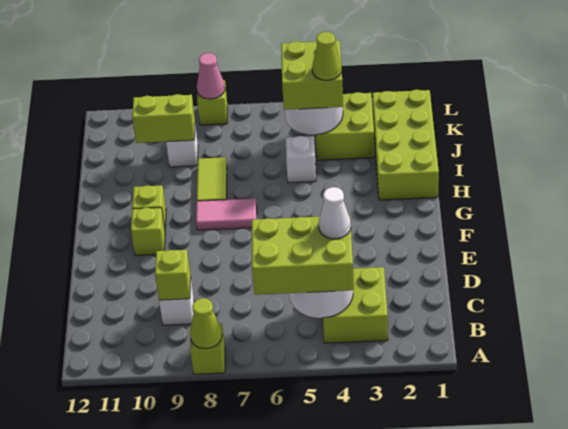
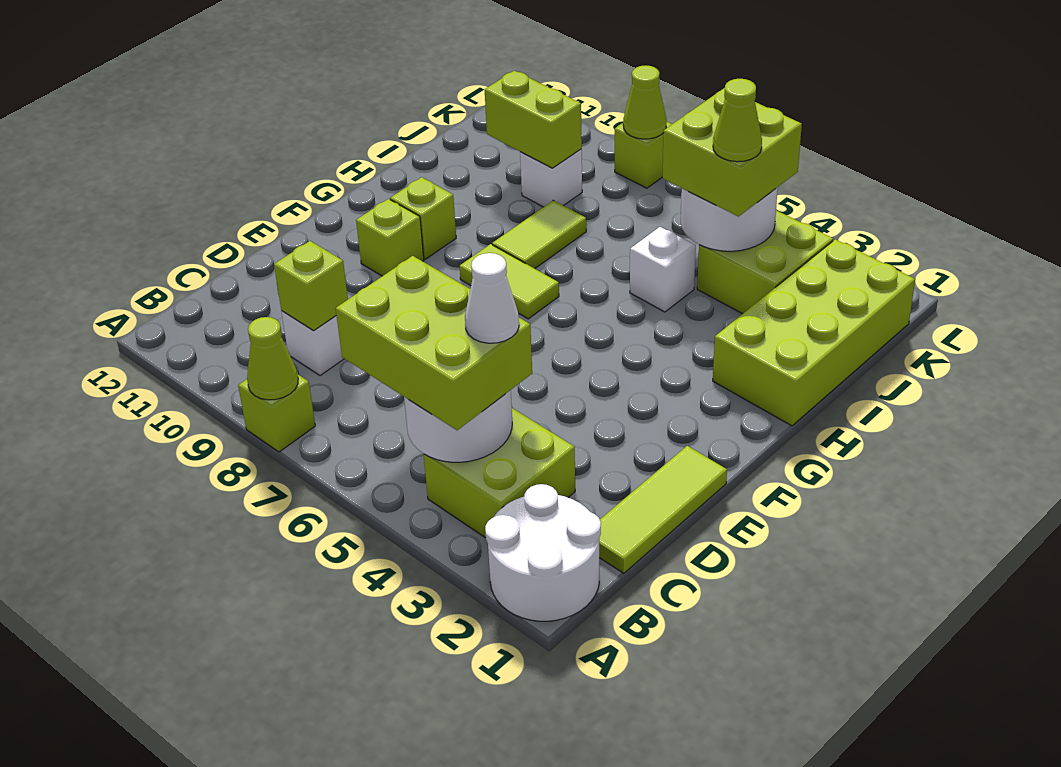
none -> white round brick A1:B2 level 1
none -> lime tile C1:E1 level 1
pink tile G7:G8 level 1 -> lime tile G7:G8 level 1
pink cone L8 level 2 -> lime cone L8 level 2

